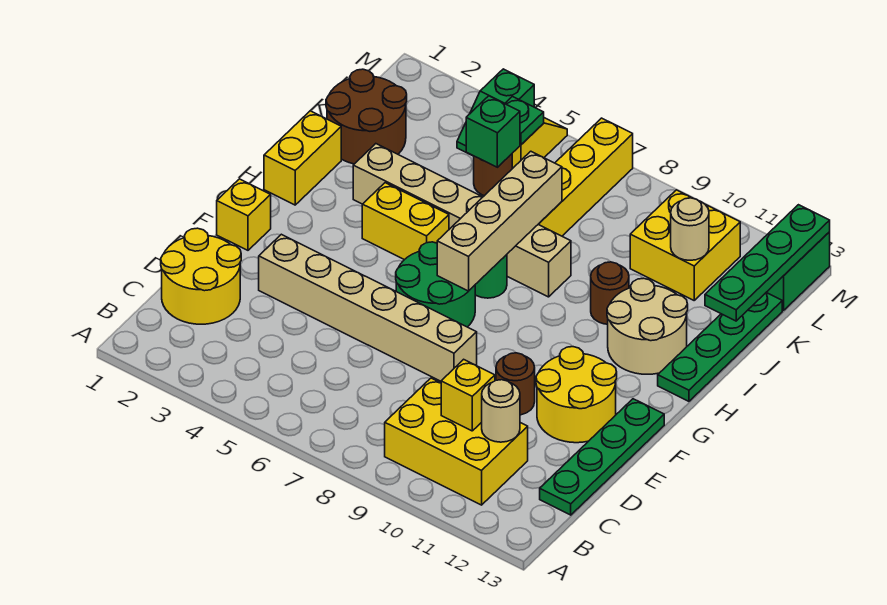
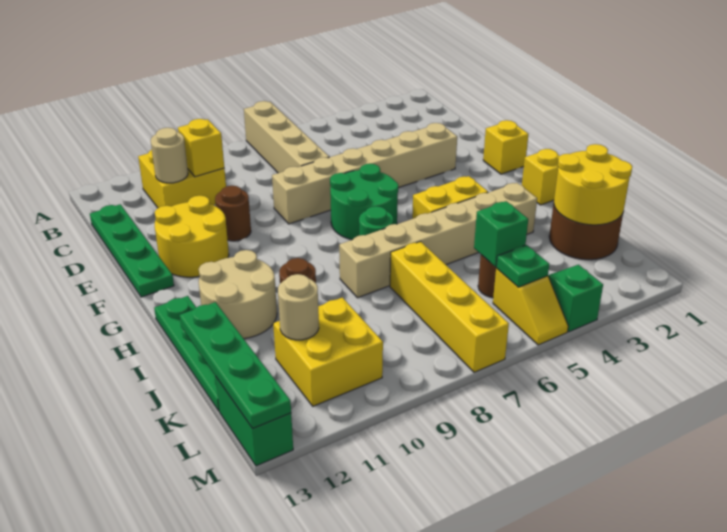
yellow brick B9:C11 level 1 -> yellow brick B10:C11 level 1
yellow round brick C1:D2 level 1 -> yellow round brick J1:K2 level 2
tan brick G7:J7 level 2 -> tan brick A7:D7 level 1
yellow brick H1:I1 level 1 -> yellow brick H1 level 1

